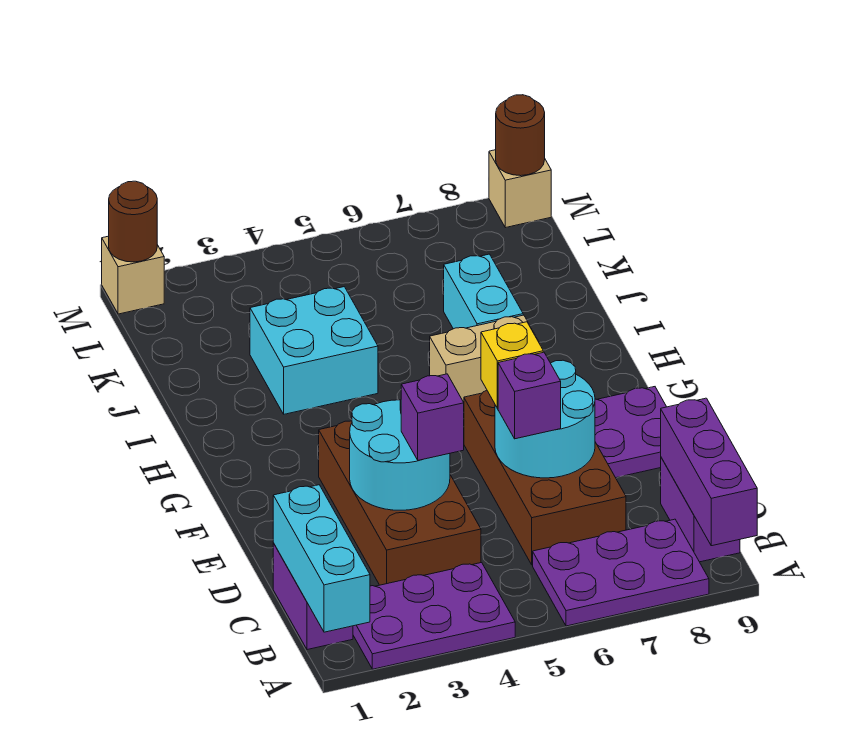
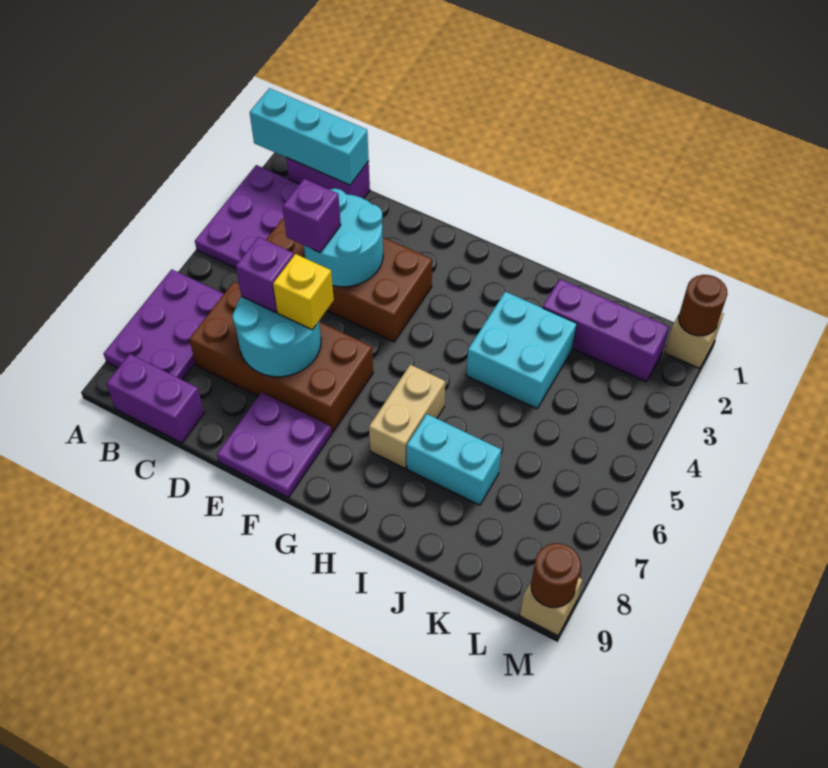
purple brick A9:C9 level 2 -> purple brick J2:L2 level 1

